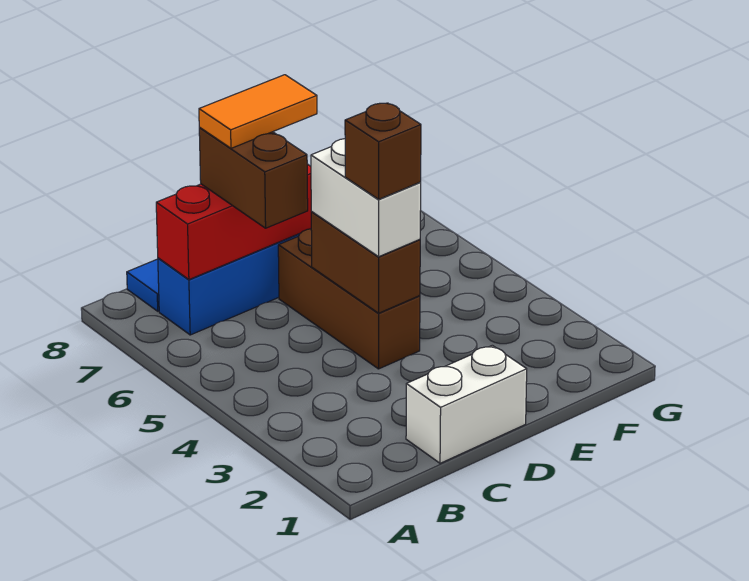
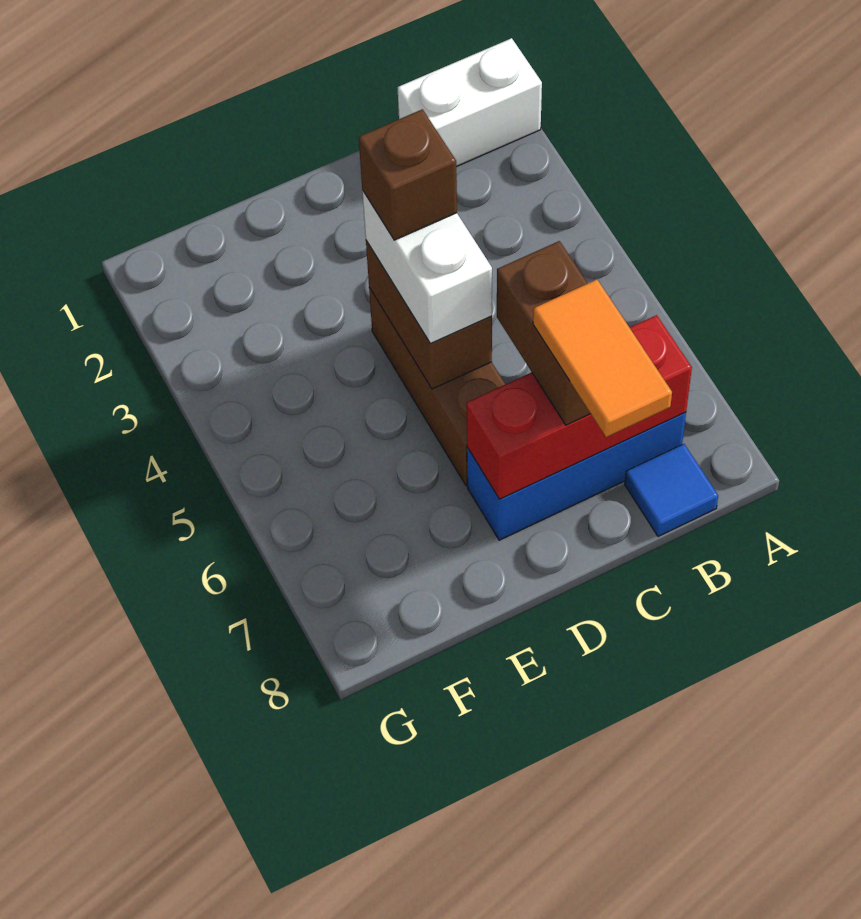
white brick C1:D1 level 1 -> white brick A1:B1 level 1
orange tile C7:D7 level 4 -> orange tile C7:C8 level 4

